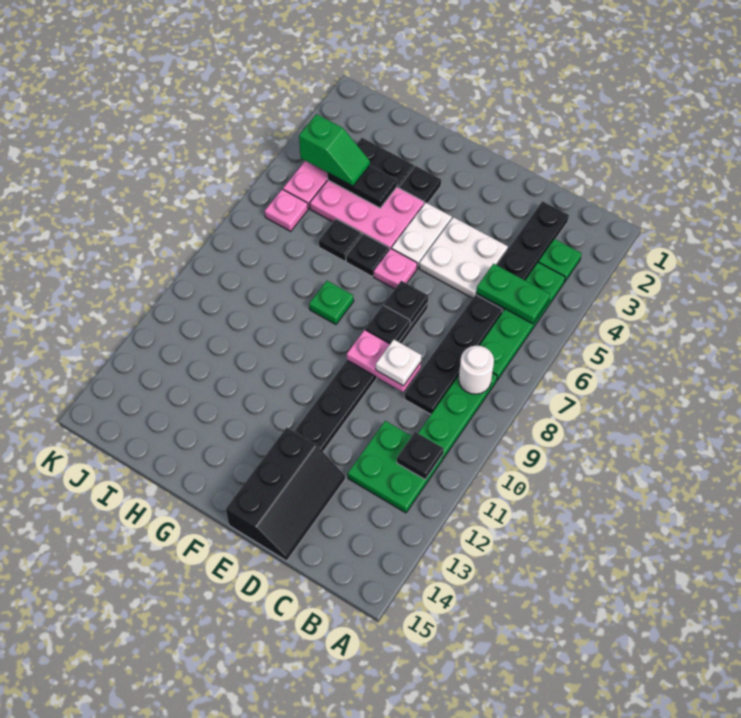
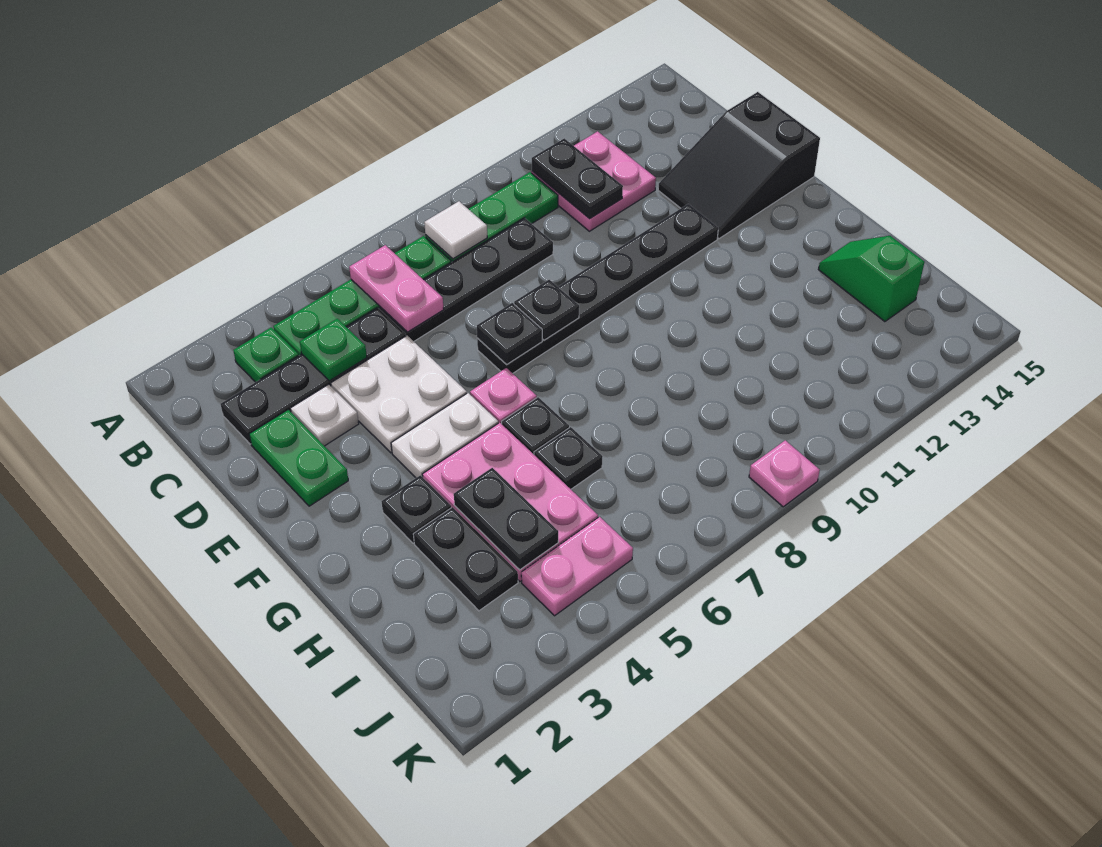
green plate B5:C5 level 2 -> green plate D2:E2 level 1
white round brick B8 level 2 -> white tile B8 level 2
green plate B11:C12 level 1 -> pink plate B11:C12 level 1
black plate B11 level 2 -> black plate B11:C11 level 2
pink plate D9:E9 level 2 -> pink plate B6:C6 level 2
white plate D9 level 3 -> white plate D3 level 1
black slope D13:E15 level 1 top E -> black slope D13:E15 level 1 top 15
green plate G8 level 1 -> green plate C4 level 2
green slope I4:J4 level 3 top J -> green slope H14:I14 level 1 top I
pink plate J6 level 1 -> pink plate K9 level 1

